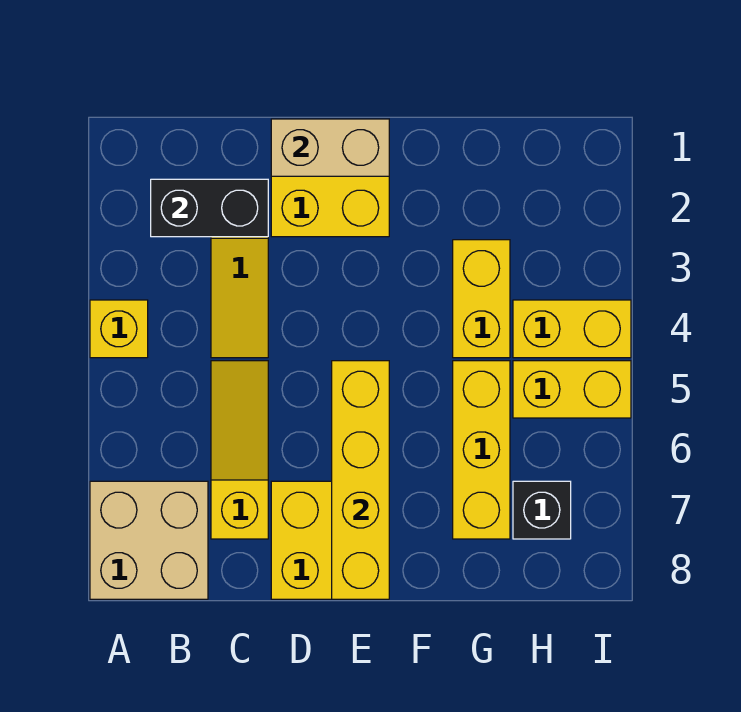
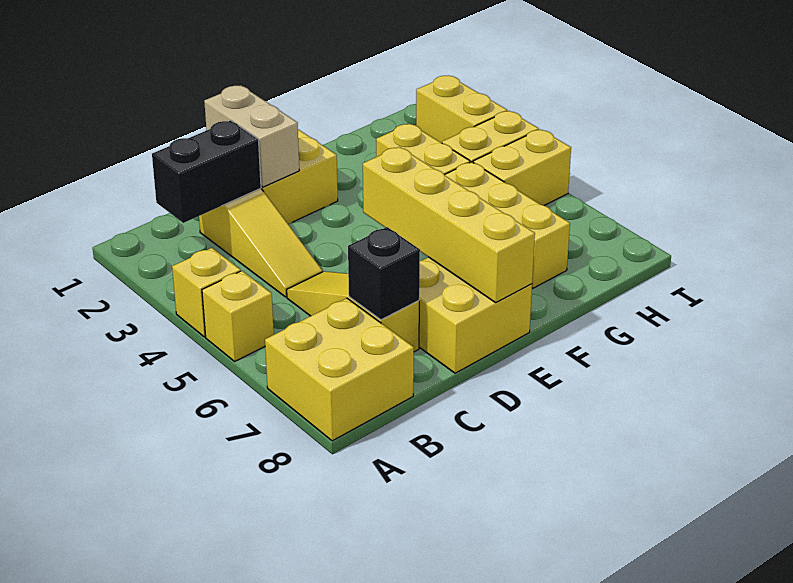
none -> yellow brick A5 level 1
tan brick A7:B8 level 1 -> yellow brick A7:B8 level 1
tan brick D1:E1 level 2 -> tan brick D1:D2 level 2
black brick H7 level 1 -> black brick C7 level 2
none -> yellow brick I2:I3 level 1

